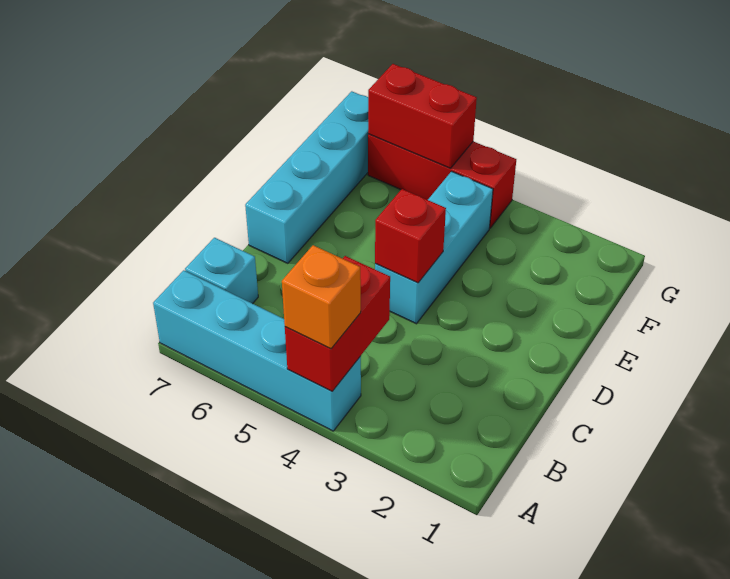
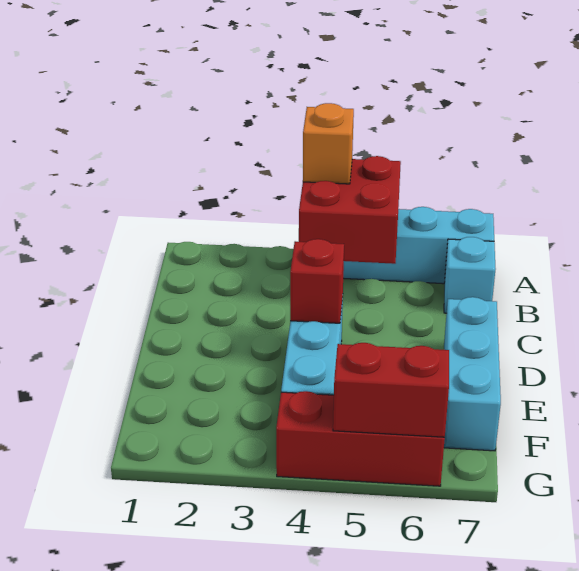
red brick A4:B4 level 2 -> red brick A4:B5 level 2
cyan brick D7:G7 level 1 -> cyan brick D7:F7 level 1

